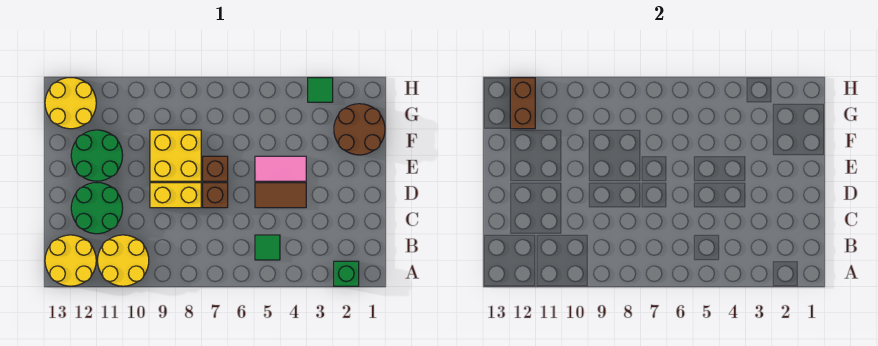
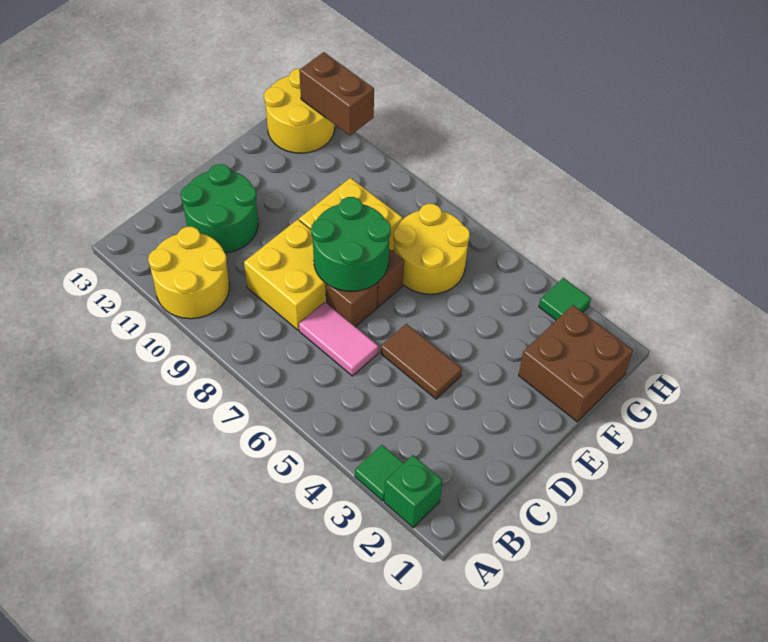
yellow round brick A12:B13 level 1 -> yellow round brick F6:G7 level 1
green tile B5 level 1 -> green tile A3 level 1
yellow brick D8:D9 level 1 -> yellow brick C8:D9 level 1
pink tile E4:E5 level 1 -> pink tile C6:C7 level 1
green round brick E11:F12 level 1 -> green round brick D7:E8 level 2
brown round brick F1:G2 level 1 -> brown brick F1:G2 level 1
brown brick G12:H12 level 2 -> brown brick H11:H12 level 2

